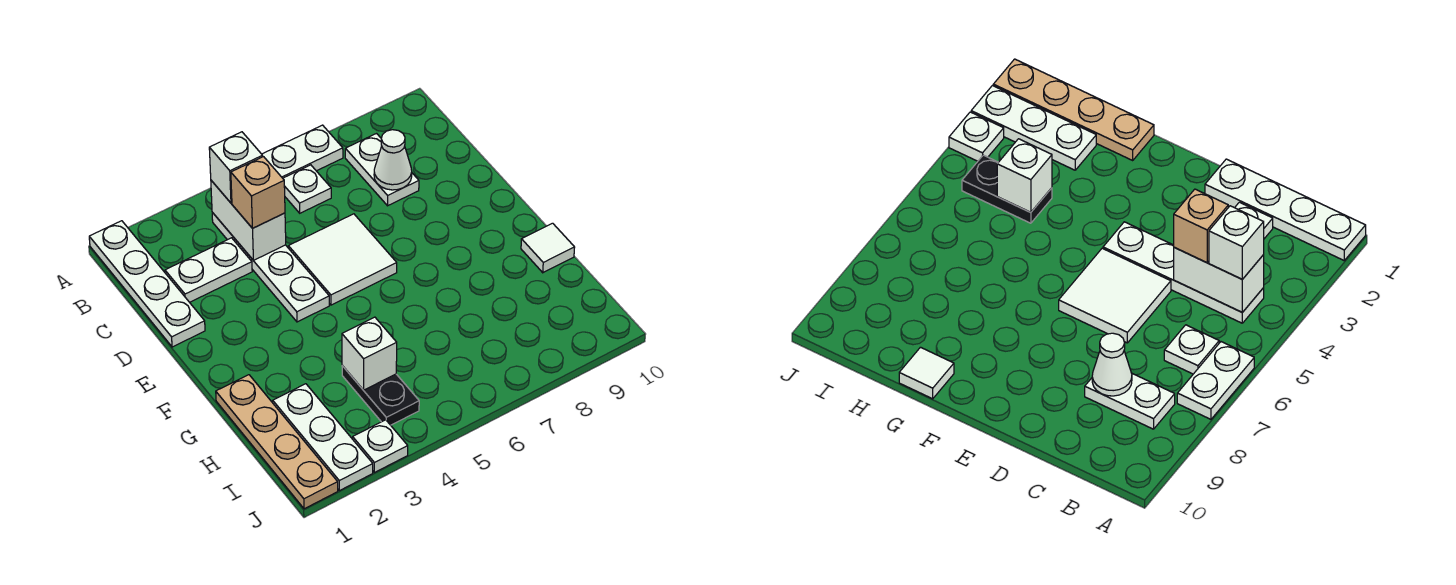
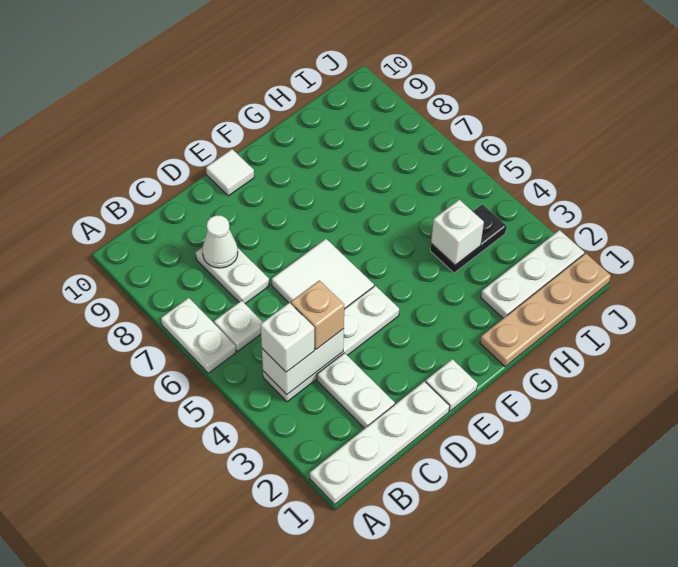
white plate B8:C8 level 1 -> white plate C7:C8 level 1
white tile G10 level 1 -> white tile E10 level 1
white plate J3 level 1 -> white plate E1 level 1

